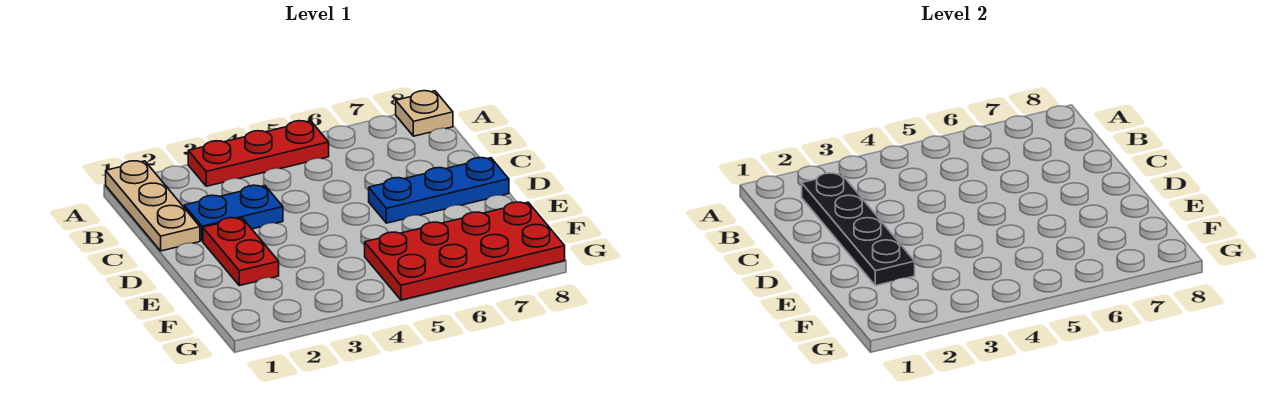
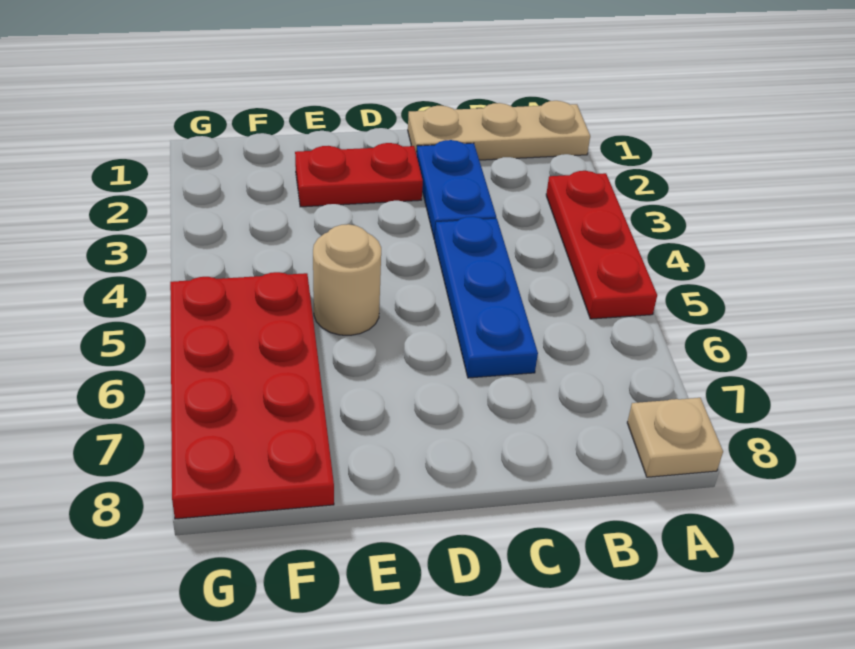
black plate B2:E2 level 2 -> none
blue plate D6:D8 level 1 -> blue plate C4:C6 level 1
none -> tan round brick E5 level 1

